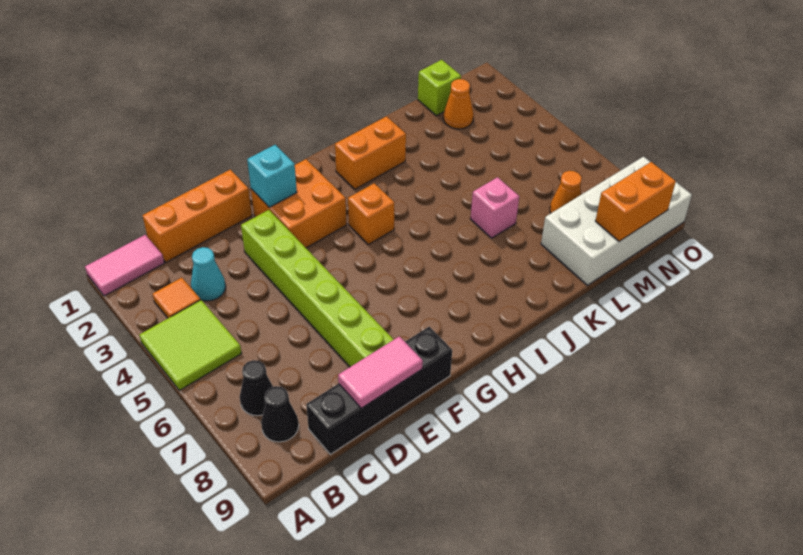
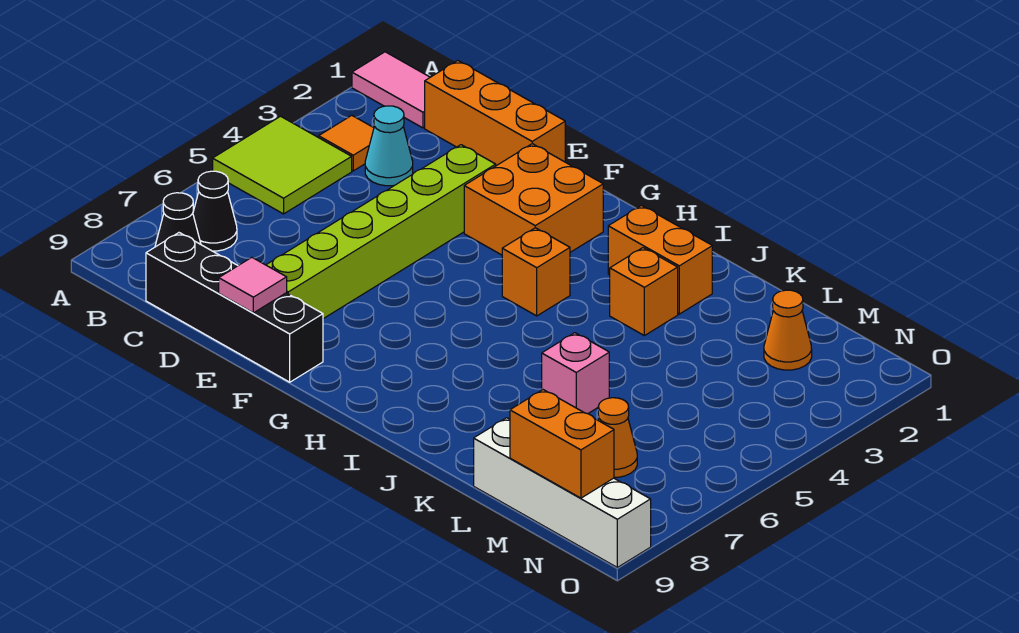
pink tile D9:E9 level 2 -> pink tile E9 level 2
cyan brick F2 level 2 -> none
none -> orange brick J3 level 1
white brick L8:O9 level 1 -> white brick L9:O9 level 1
lime brick M1 level 1 -> none

